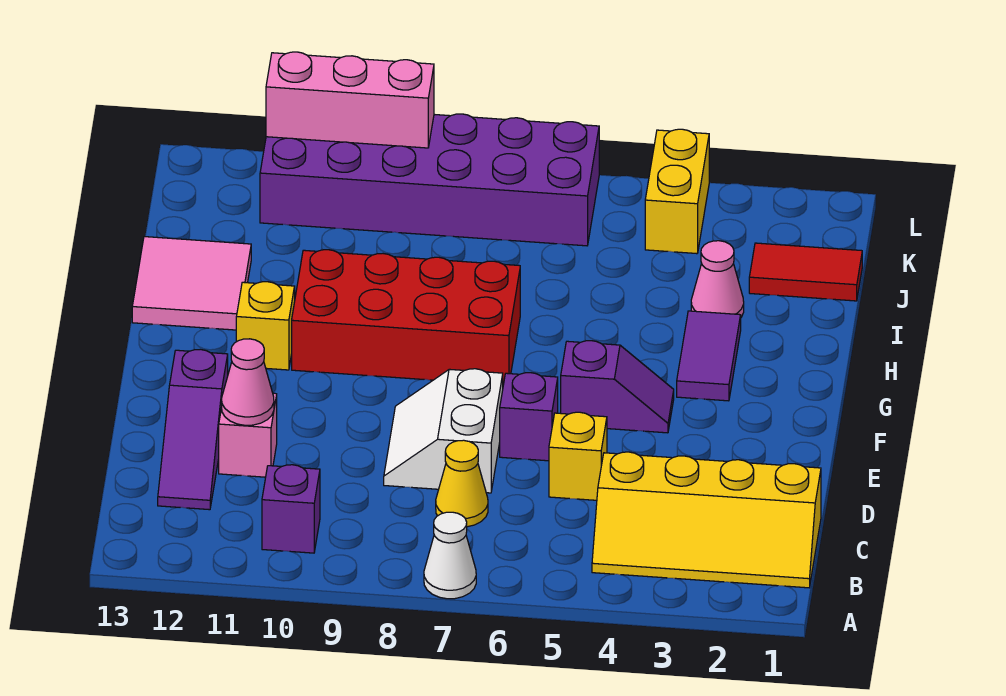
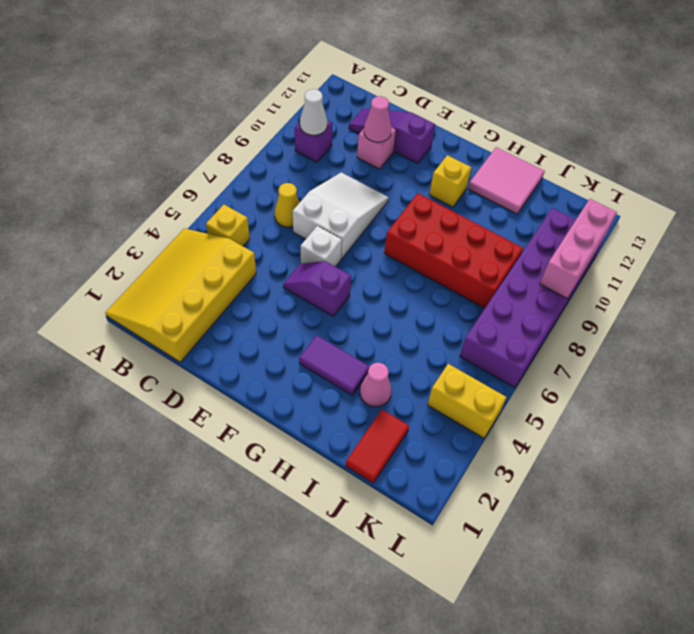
white cone A7 level 1 -> white cone B10 level 2
yellow slope B1:C4 level 1 top C -> yellow slope A1:C4 level 1 top C
yellow brick D5 level 1 -> yellow brick B5 level 1
white slope D7:E8 level 1 top 7 -> white slope D7:E9 level 1 top 7
purple brick E6 level 1 -> white brick E6 level 1
purple slope F4:F5 level 1 top 5 -> purple slope E5:F5 level 1 top F
red brick G7:H10 level 1 -> red brick G8:J9 level 1

